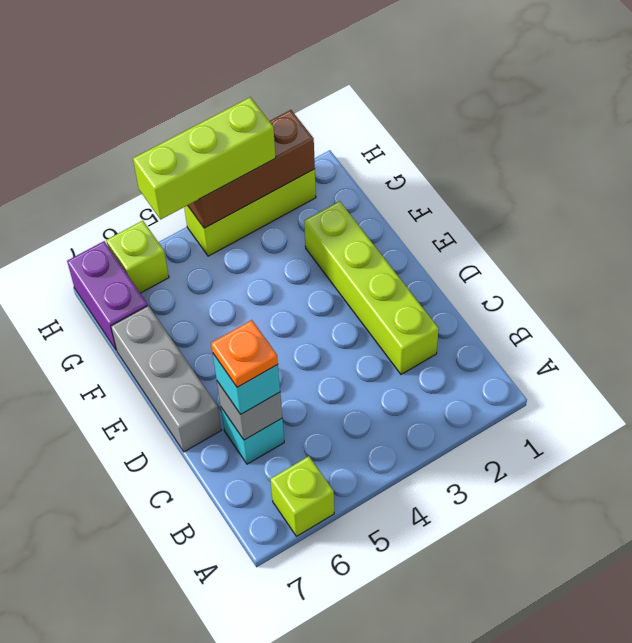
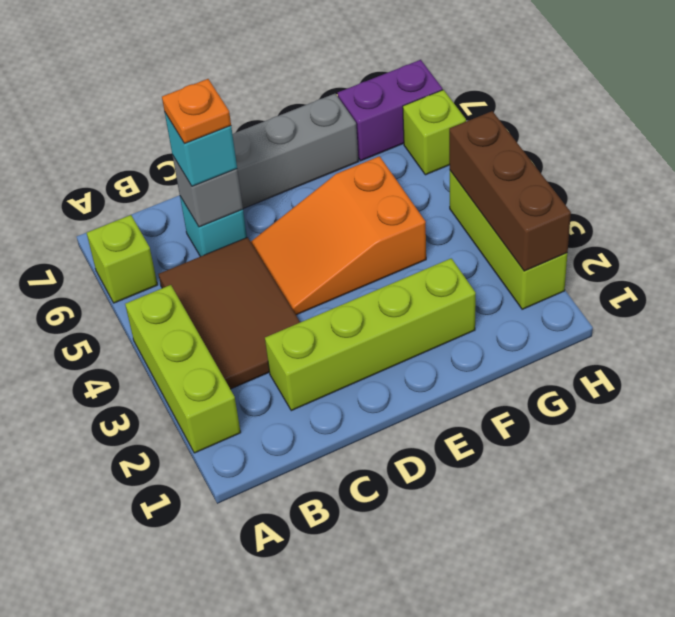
none -> brown tile B3:C5 level 1
none -> orange slope D4:F5 level 1 top F
lime brick H3:H5 level 3 -> lime brick A2:A4 level 1

